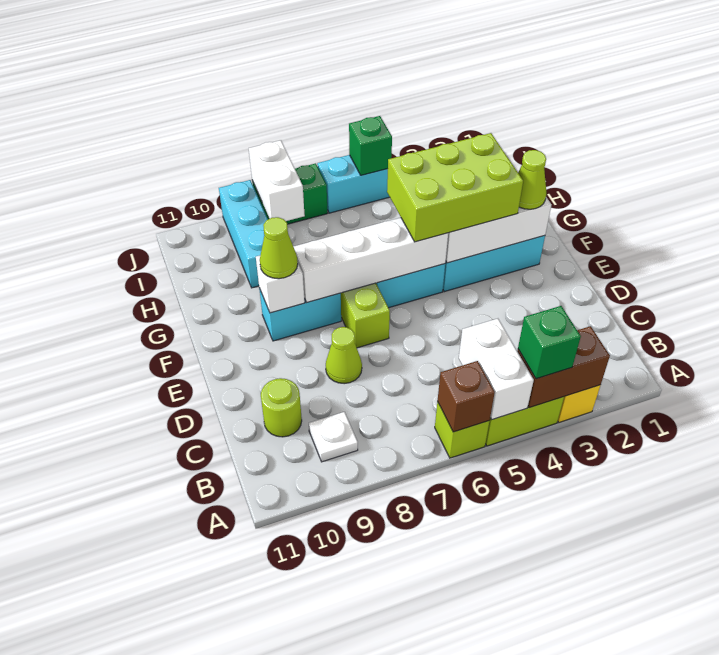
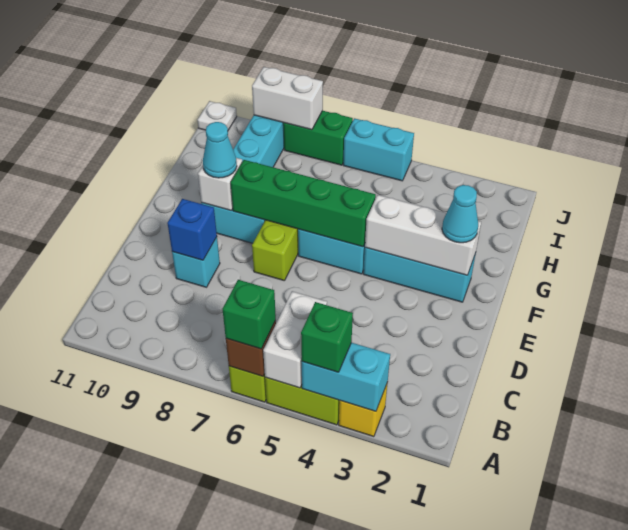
brown brick A3:A4 level 2 -> cyan brick A3:A4 level 2
white plate B9 level 1 -> white plate J11 level 1
lime round brick C10 level 1 -> none
lime cone D8 level 1 -> none
none -> cyan brick D9 level 1
none -> blue brick D9 level 2
lime cone F2 level 3 -> cyan cone F2 level 3
lime brick F3:G5 level 3 -> none
white brick F5:F8 level 2 -> green brick F5:F8 level 2
lime cone F9 level 3 -> cyan cone F9 level 3
white brick I8:J8 level 2 -> white brick J8:J9 level 2
green brick J5 level 2 -> green brick A6 level 3

